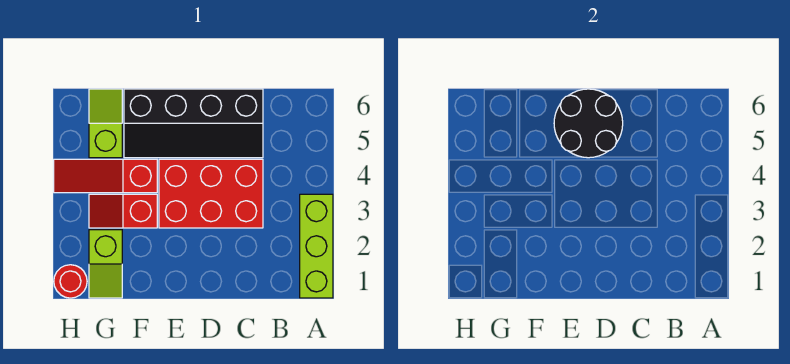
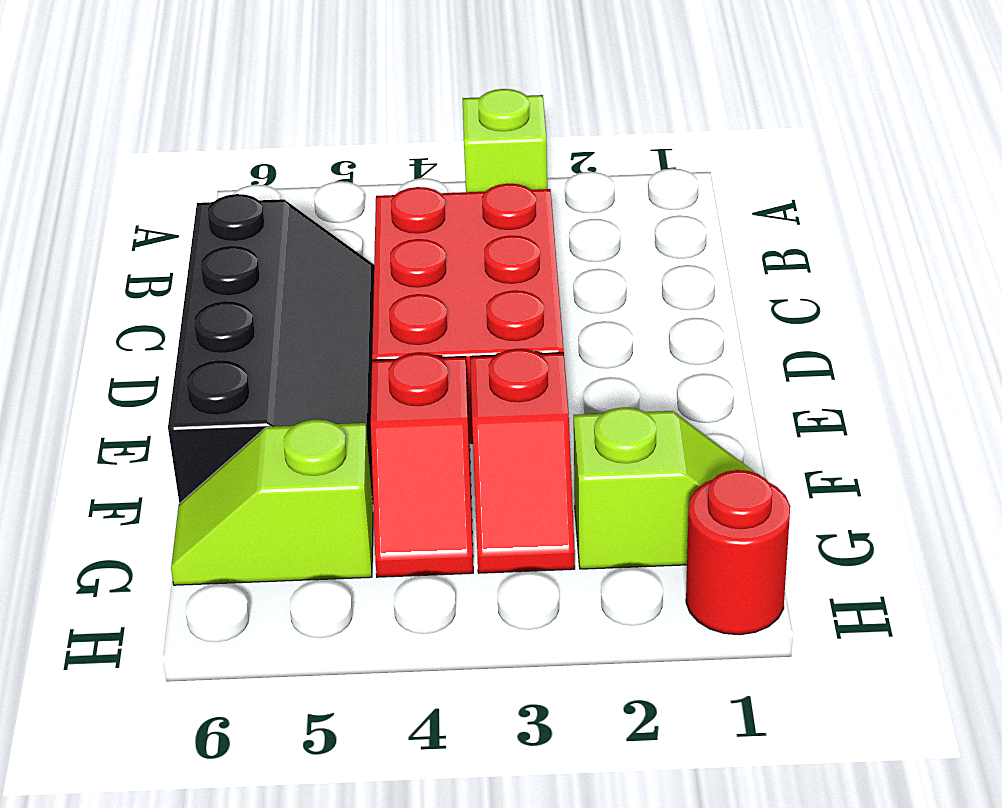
lime brick A1:A3 level 1 -> lime brick A3 level 1
black round brick D5:E6 level 2 -> none
red slope F4:H4 level 1 top F -> red slope F4:G4 level 1 top F

